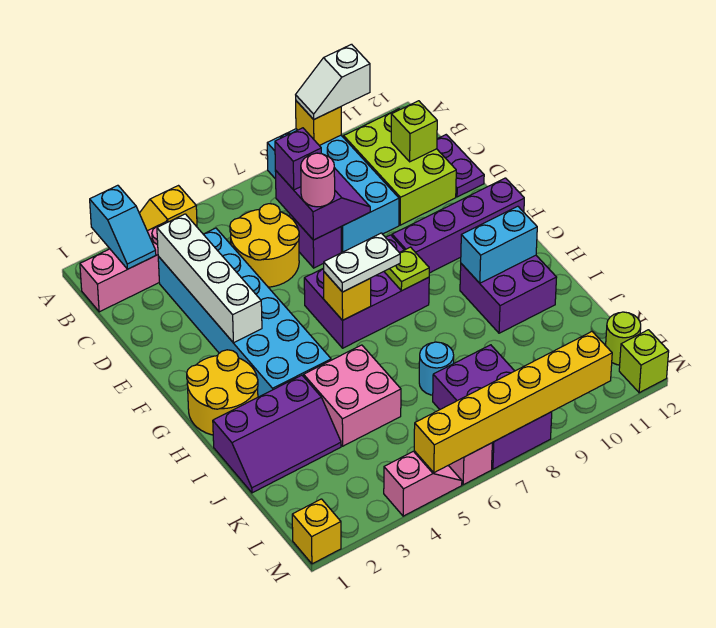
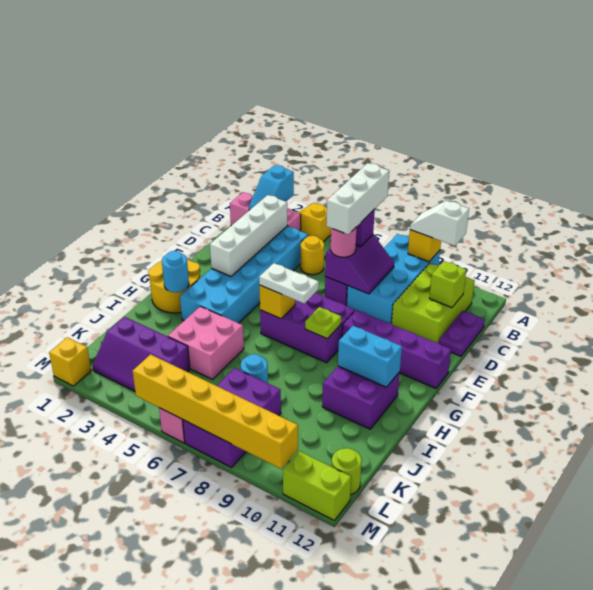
none -> white brick B7:D7 level 4
yellow round brick C5:D6 level 1 -> yellow round brick C5 level 1
none -> cyan round brick H2 level 2
purple slope I1:J3 level 1 top I -> purple slope K2:L4 level 1 top K
pink slope M4:M5 level 1 top 4 -> none
lime brick M12 level 1 -> lime brick M11:M12 level 1

